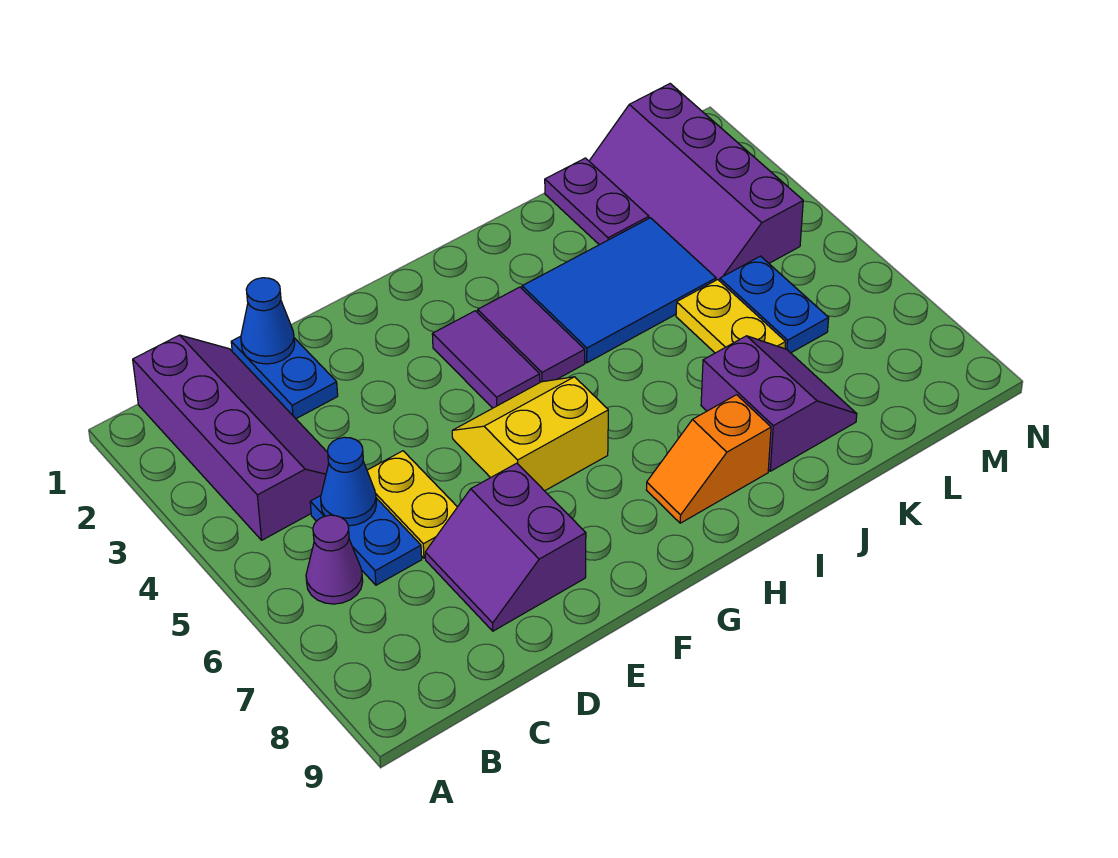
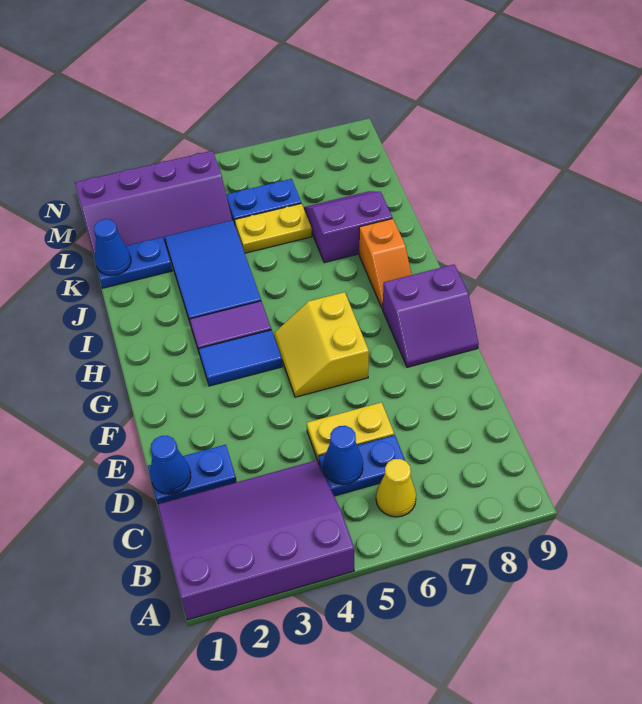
purple slope B1:C4 level 1 top B -> purple slope A1:C4 level 1 top A
purple cone B6 level 1 -> yellow cone B6 level 1
purple slope D7:E8 level 1 top E -> purple slope F8:G9 level 1 top G
purple tile G3:G4 level 1 -> blue tile G3:G4 level 1
purple plate K1:K2 level 1 -> blue plate K1:K2 level 1
none -> blue cone K1 level 2

